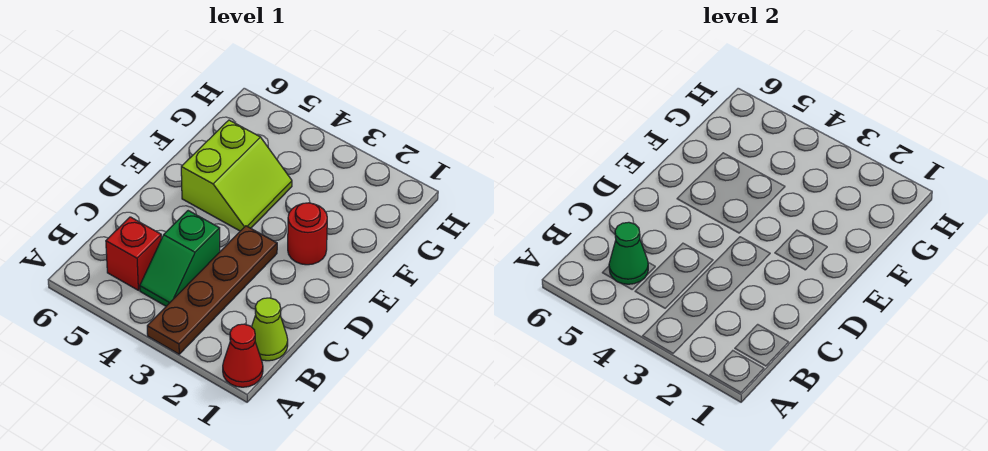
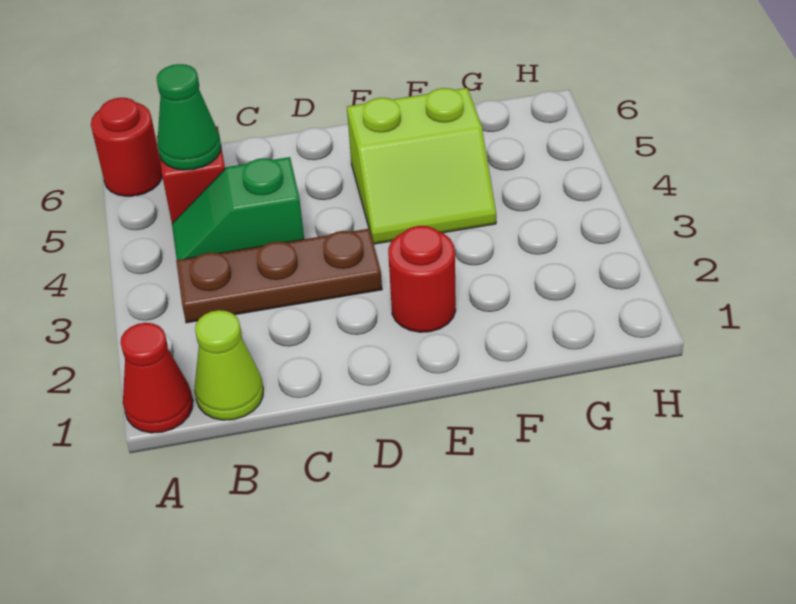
brown plate A3:D3 level 1 -> brown plate B3:D3 level 1
none -> red round brick A6 level 1

